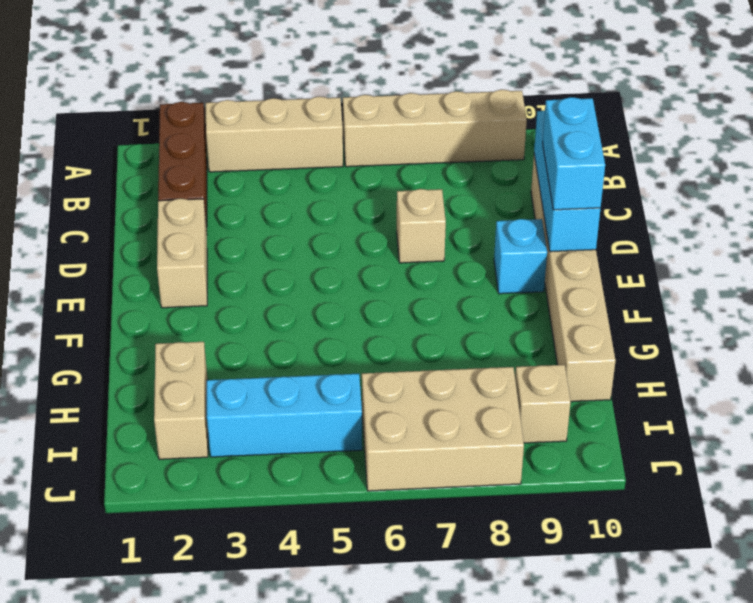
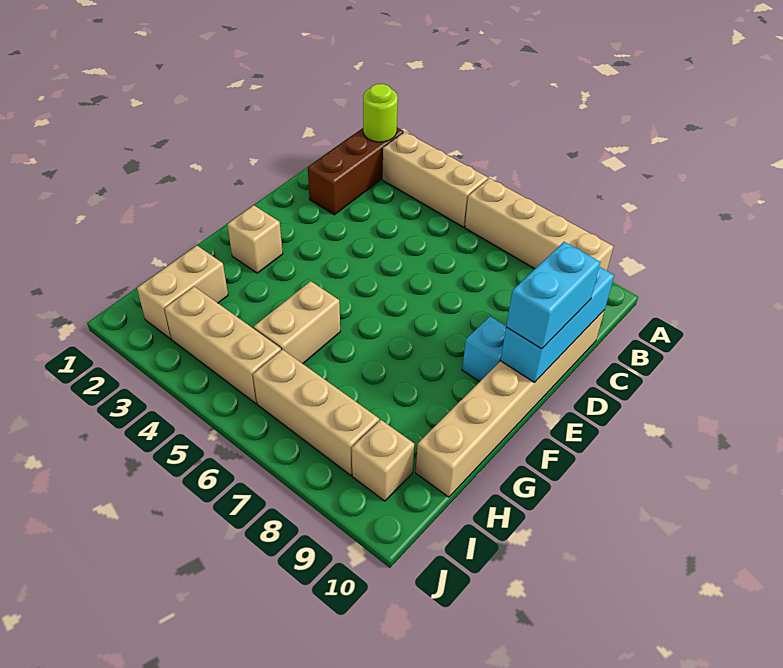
none -> lime round brick A2 level 2
tan brick D2:E2 level 1 -> tan brick G5:H5 level 1
tan brick D7 level 1 -> tan brick F2 level 1
cyan brick I3:I5 level 1 -> tan brick I3:I5 level 1
tan brick I6:J8 level 1 -> tan brick I6:I8 level 1

